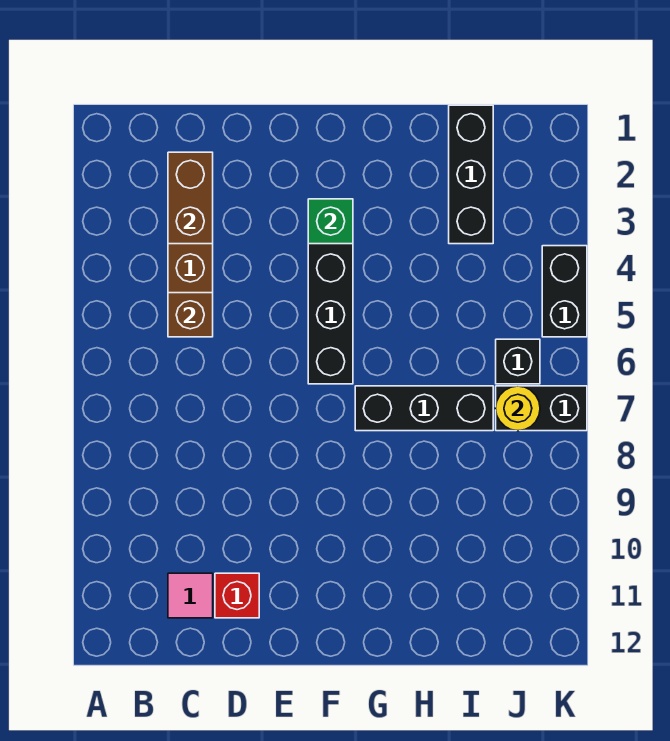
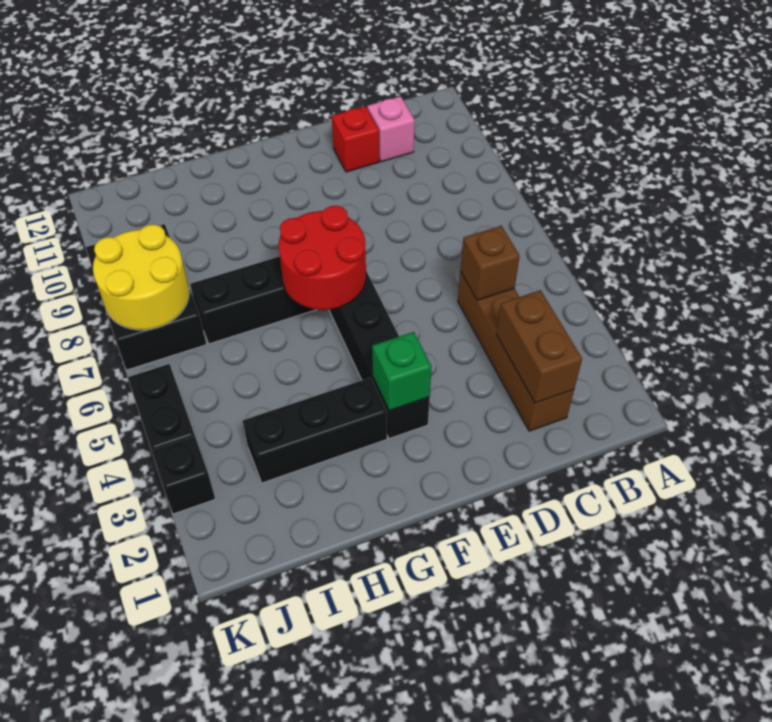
pink tile C11 level 1 -> pink brick C11 level 1
none -> red round brick F6:G7 level 2
black brick I1:I3 level 1 -> black brick G3:I3 level 1
black brick J6 level 1 -> black brick K3 level 1
black brick J7:K7 level 1 -> black brick J7:K9 level 1
yellow round brick J7 level 2 -> yellow round brick J7:K8 level 2

